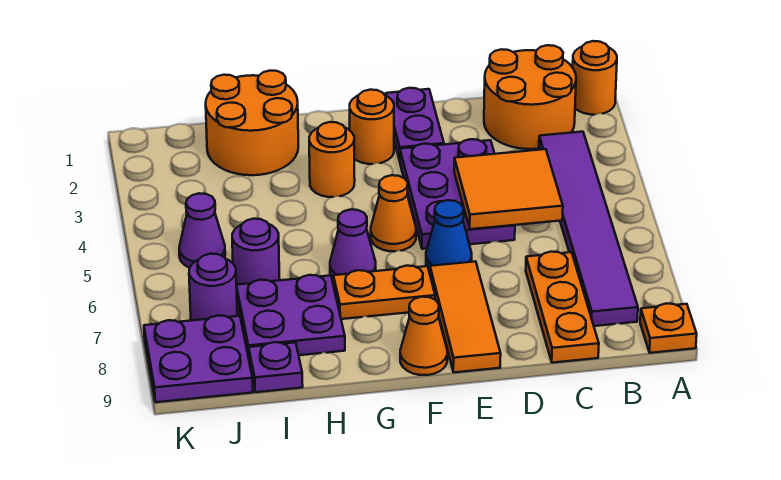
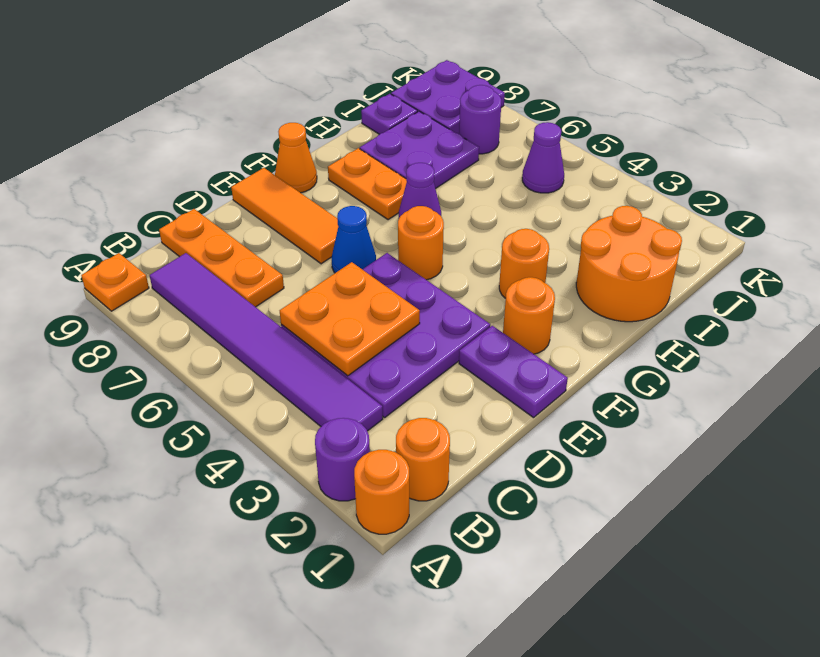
orange round brick B1:C2 level 1 -> orange round brick B1 level 1
orange tile C4:D5 level 2 -> orange plate C4:D5 level 2
purple plate D3:E5 level 1 -> purple plate C3:E5 level 1
orange cone F5 level 1 -> orange round brick F5 level 1
orange plate F7:G7 level 1 -> orange plate G7:G8 level 1
purple round brick I6 level 1 -> purple round brick A2 level 1

